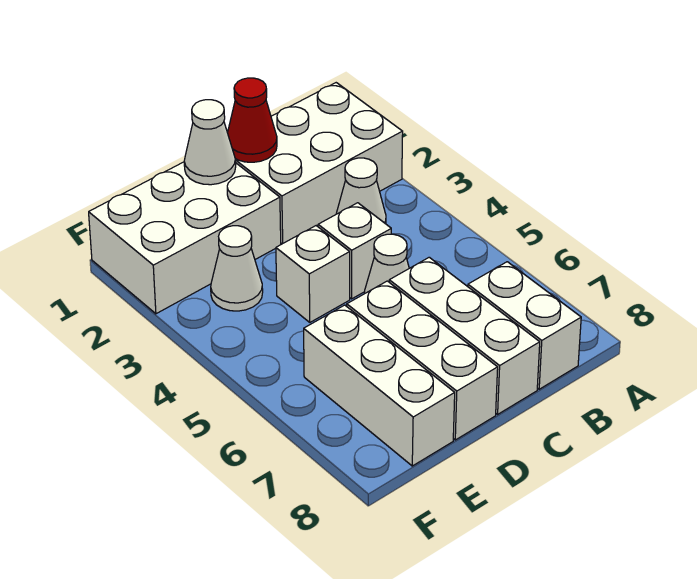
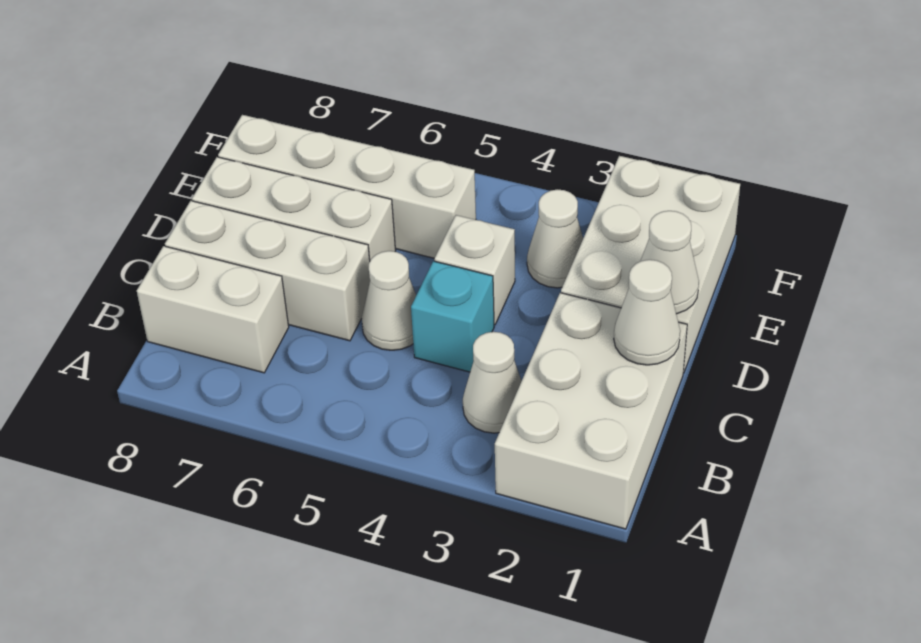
red cone C1 level 2 -> white cone C1 level 2
white brick C4 level 1 -> cyan brick C4 level 1
white brick E6:E8 level 1 -> white brick E5:E8 level 1

